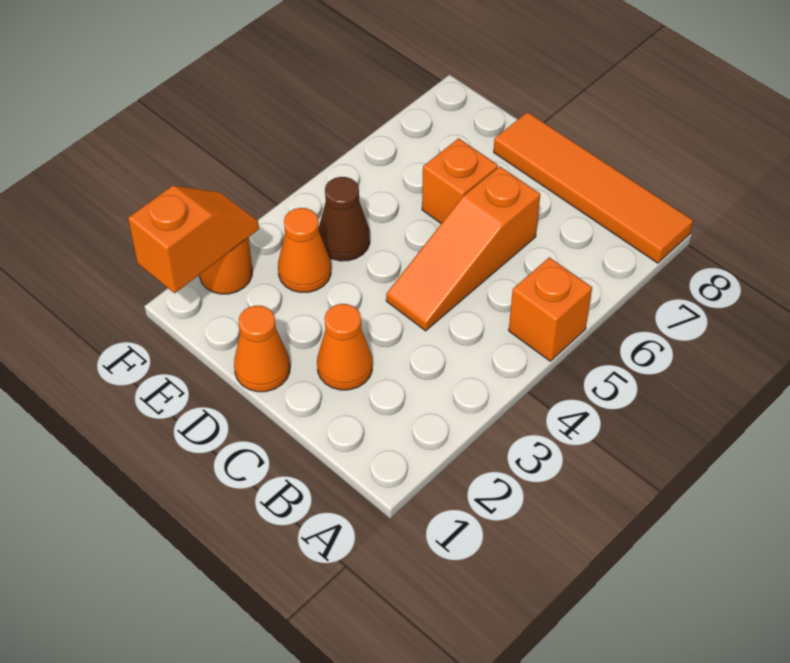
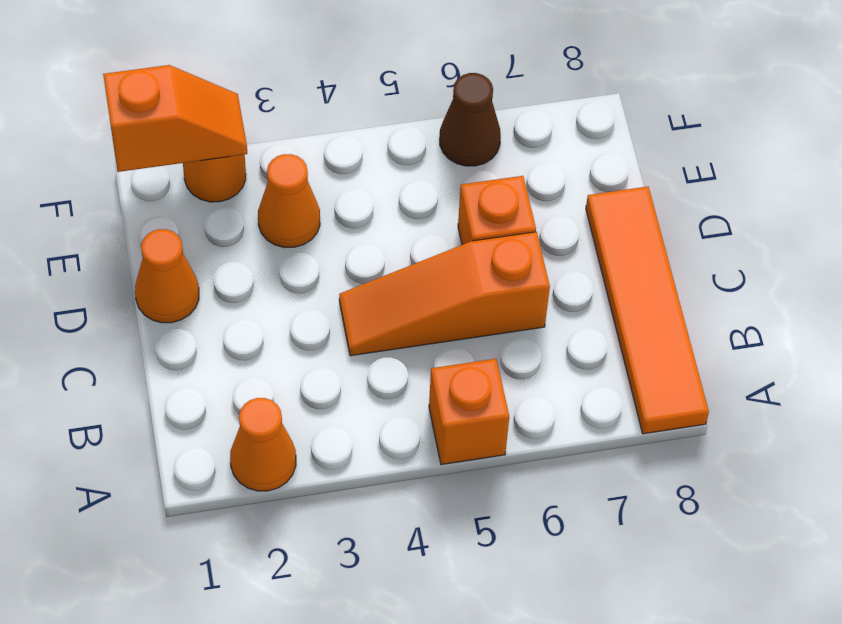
orange cone C2 level 1 -> orange cone A2 level 1
brown cone E4 level 1 -> brown cone F6 level 1

